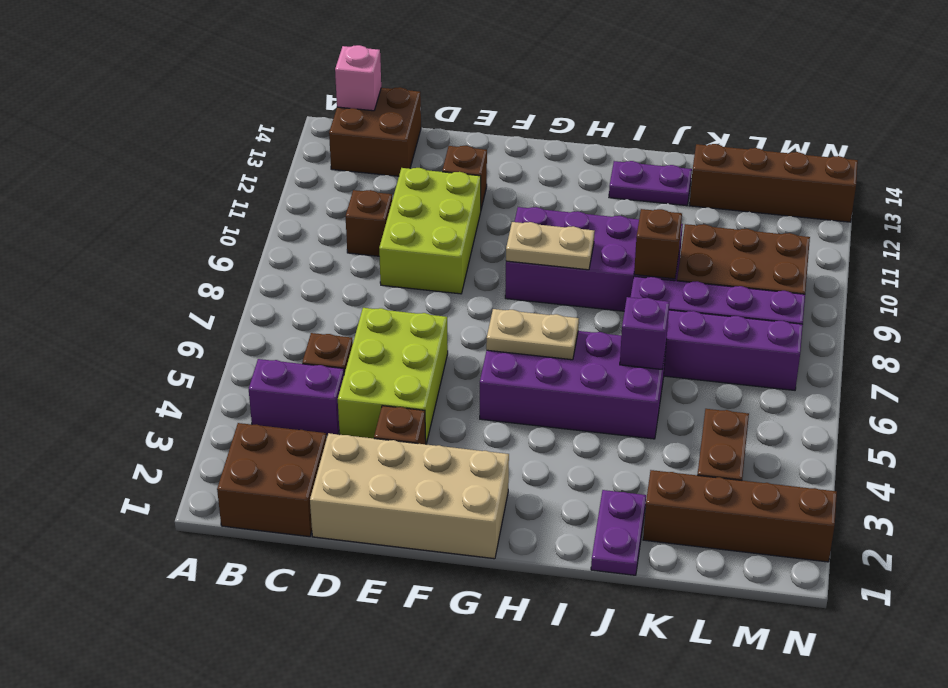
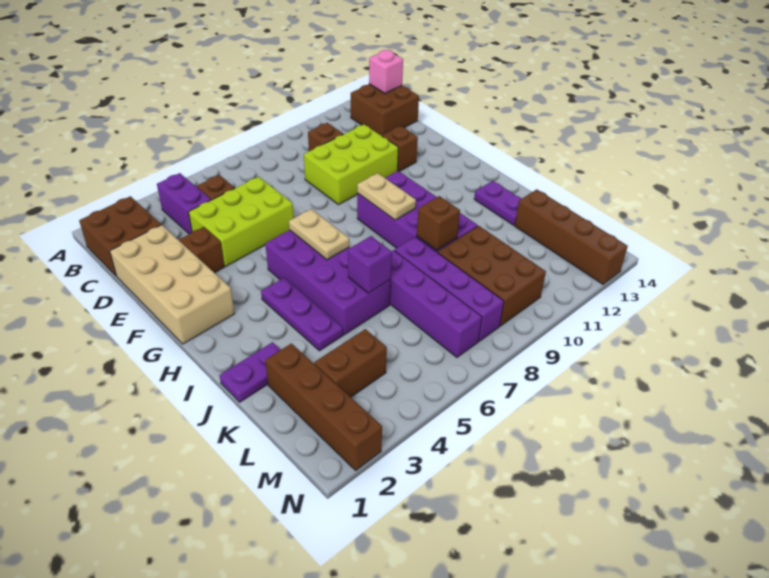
none -> purple plate H4:J4 level 1

